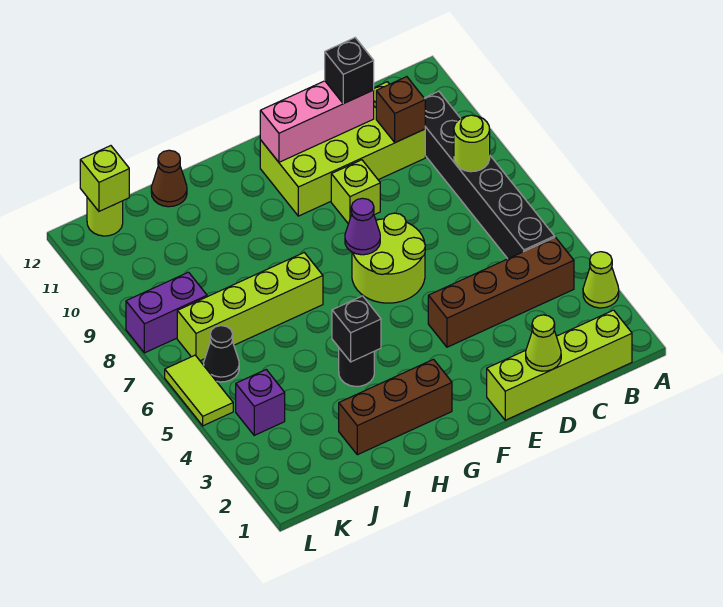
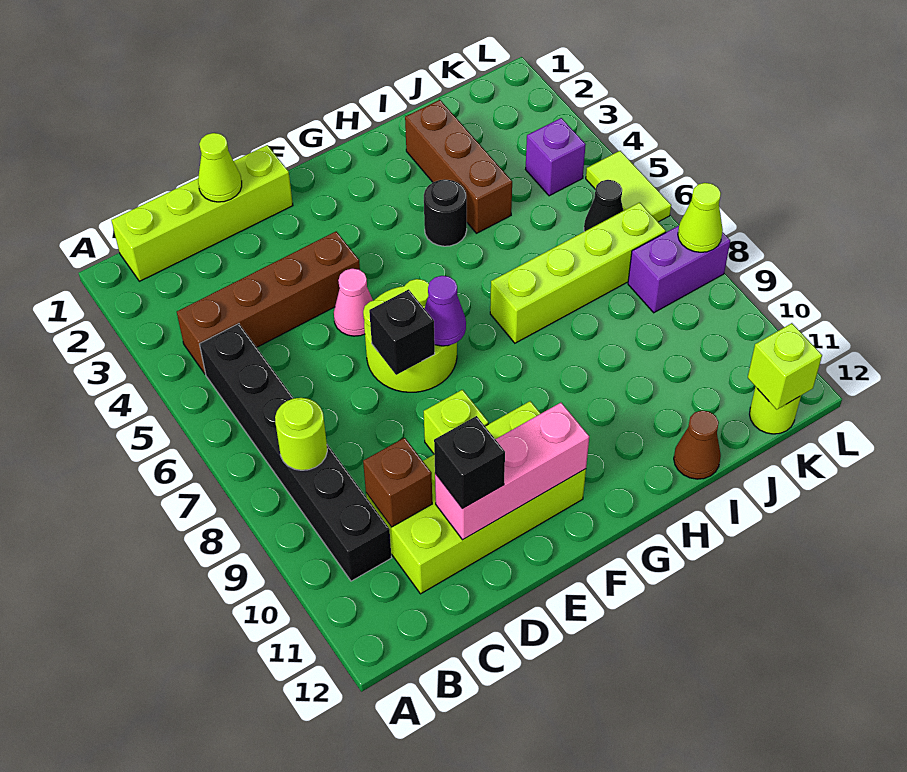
lime cone A3 level 1 -> lime cone L8 level 2
none -> pink cone E5 level 1
brown brick G2:I2 level 1 -> brown brick I2:I4 level 1
black brick H4 level 2 -> black brick E7 level 2

